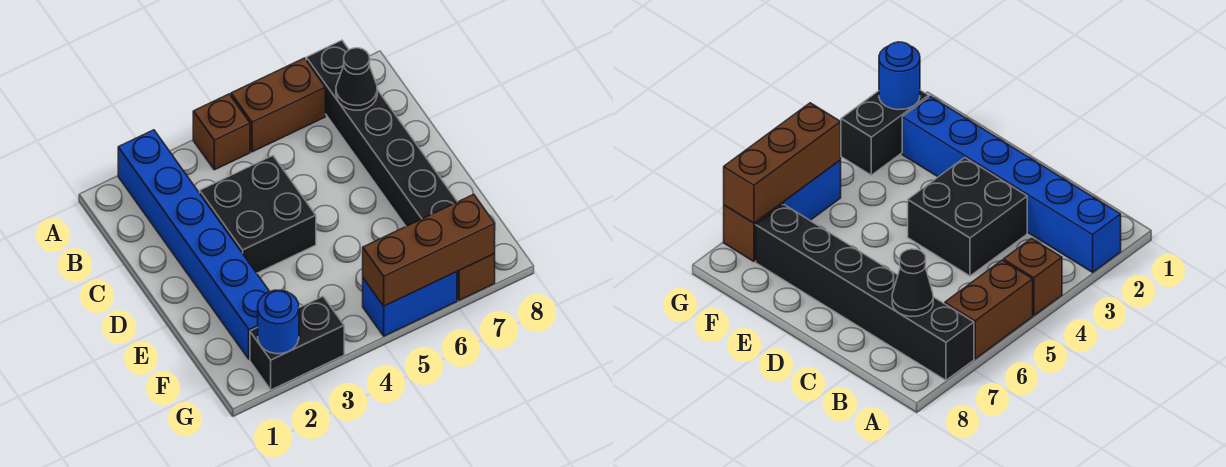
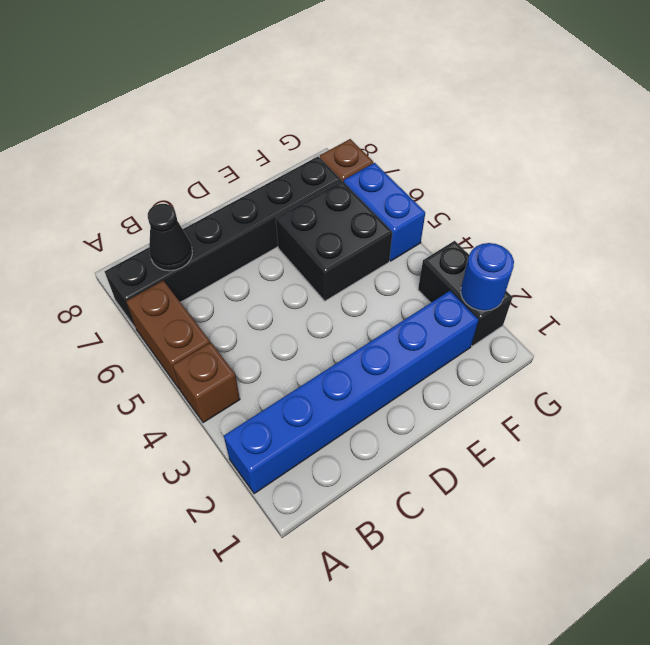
black brick C3:D4 level 1 -> black brick E5:F6 level 1
brown brick G5:G7 level 2 -> none

